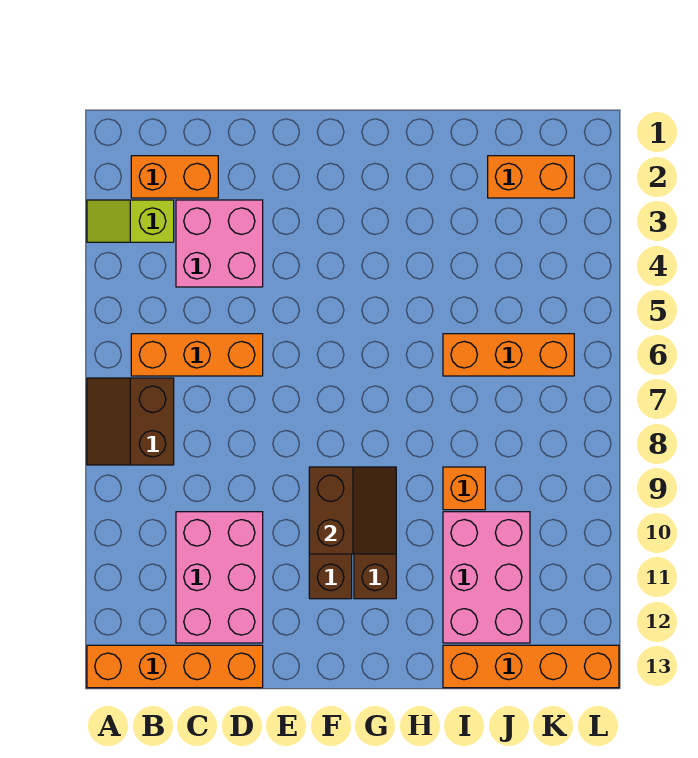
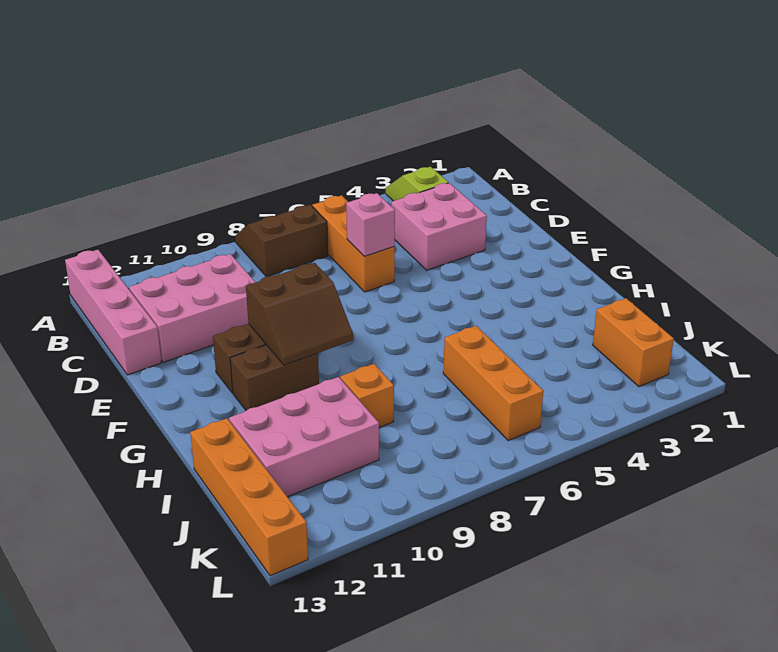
orange brick A13:D13 level 1 -> pink brick A13:D13 level 1
orange brick B2:C2 level 1 -> none
none -> pink brick D6 level 2

